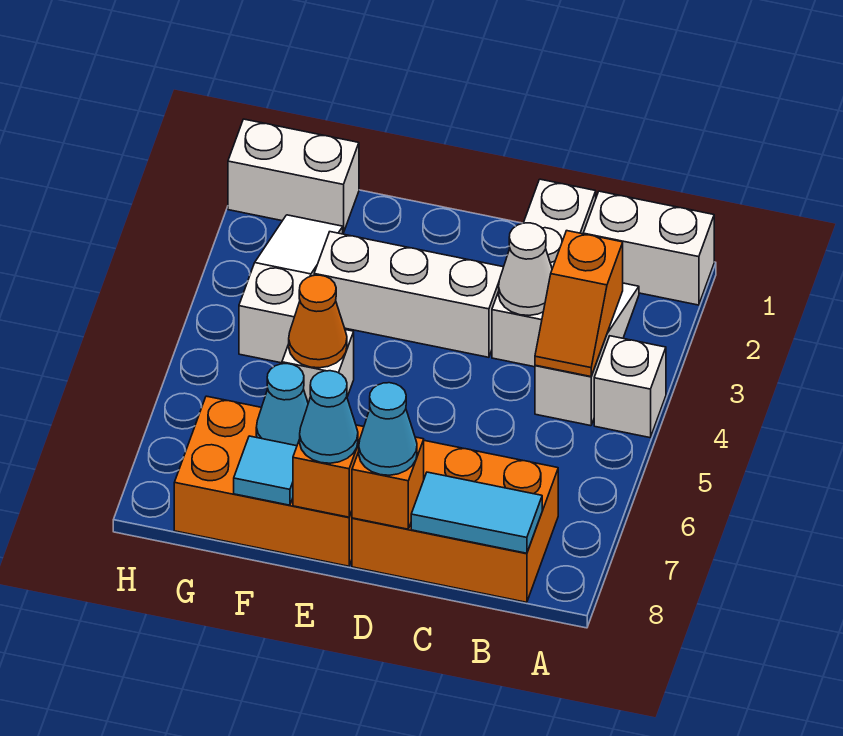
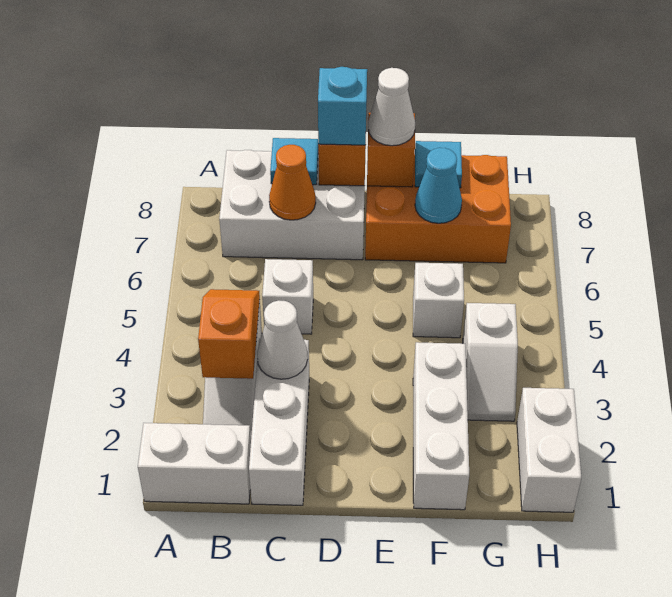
white brick A4 level 1 -> white brick C5 level 1
orange brick B7:D8 level 1 -> white brick B7:D8 level 1
cyan tile B8:C8 level 2 -> cyan tile C8 level 2
white brick D3:F3 level 1 -> white brick F1:F3 level 1
cyan cone D8 level 3 -> cyan brick D8 level 3
cyan cone E8 level 3 -> white cone E8 level 3
orange cone F5 level 2 -> orange cone C7 level 2
white brick G1:H1 level 1 -> white brick H1:H2 level 1
white slope G2:G4 level 1 top 4 -> white slope G3:G4 level 1 top 4

